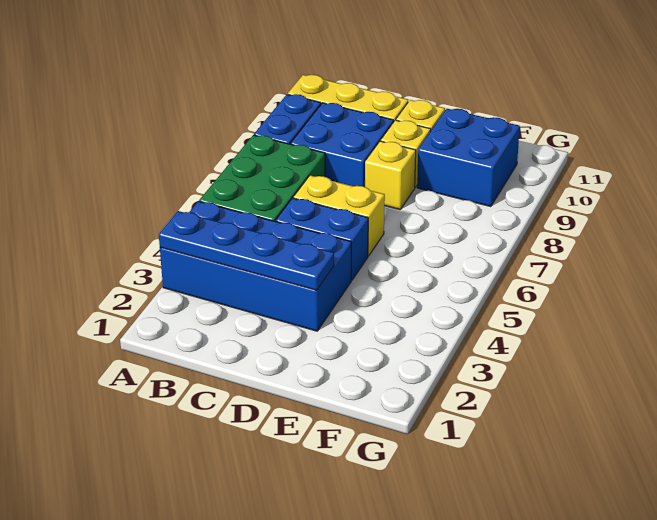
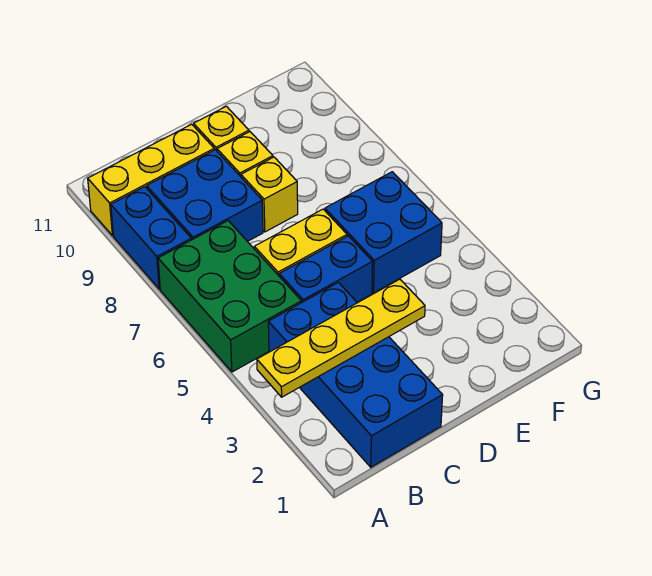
blue brick A3:D4 level 1 -> blue brick B1:C4 level 1
blue plate A3:D3 level 2 -> yellow plate A3:D3 level 2
blue brick E9:F10 level 1 -> blue brick E5:F6 level 1

